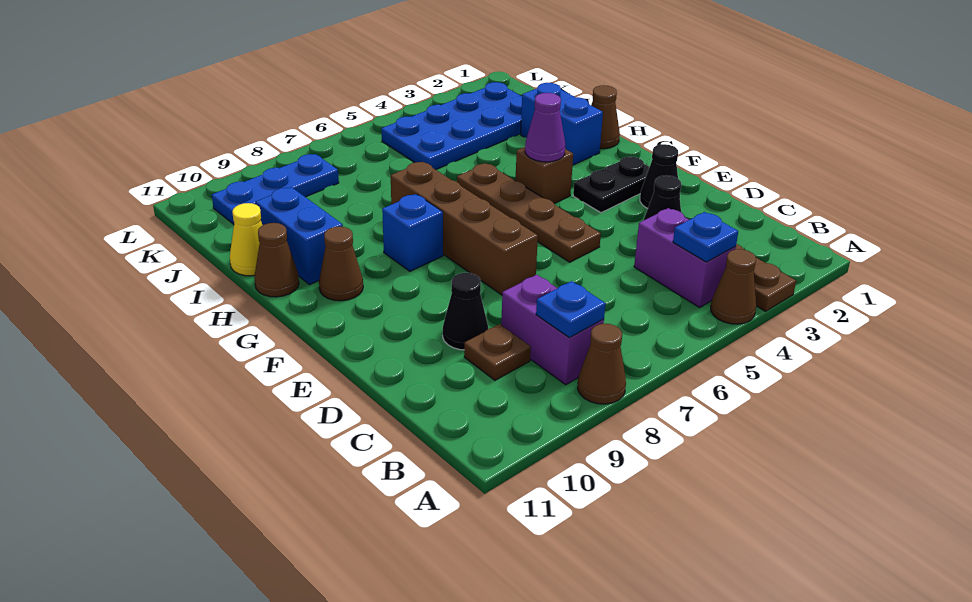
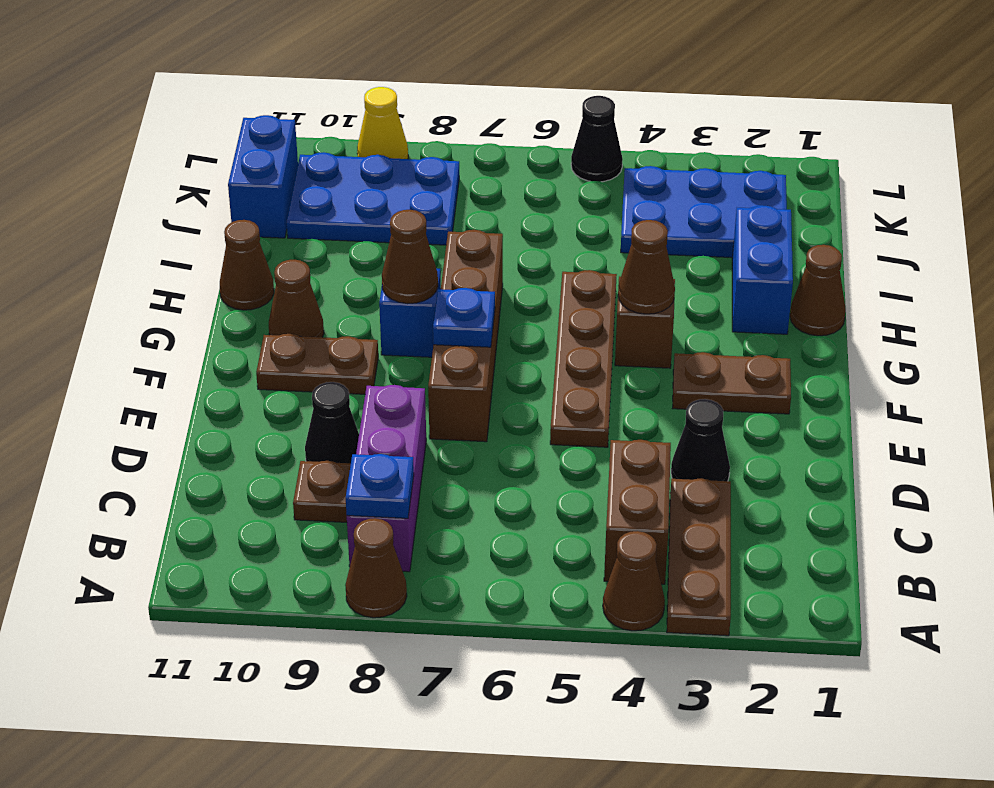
purple brick B4:C4 level 1 -> brown brick B4:C4 level 1
blue plate B4 level 2 -> blue plate F7 level 2
purple brick B8:C8 level 1 -> purple brick B8:D8 level 1
black cone E2 level 1 -> black cone L5 level 1
black plate F2:F3 level 1 -> brown plate F2:F3 level 1
none -> brown plate F9:F10 level 1
purple cone G4 level 2 -> brown cone G4 level 2
none -> brown cone G8 level 2
blue brick H10:I10 level 1 -> blue brick J11:K11 level 1
yellow cone I11 level 1 -> yellow cone L9 level 1
blue plate J2:K5 level 1 -> blue plate J2:K4 level 1
blue plate K8:K10 level 1 -> blue plate J8:K10 level 1

